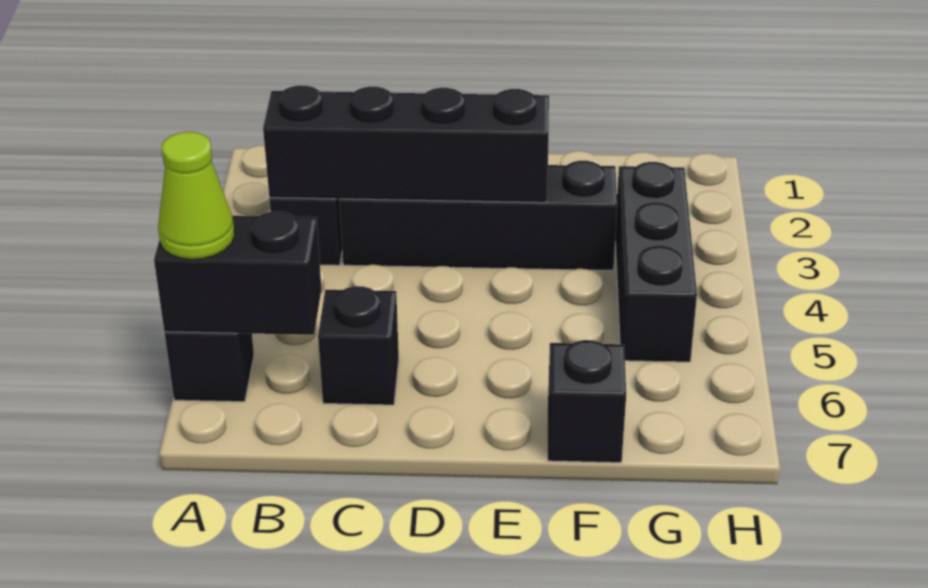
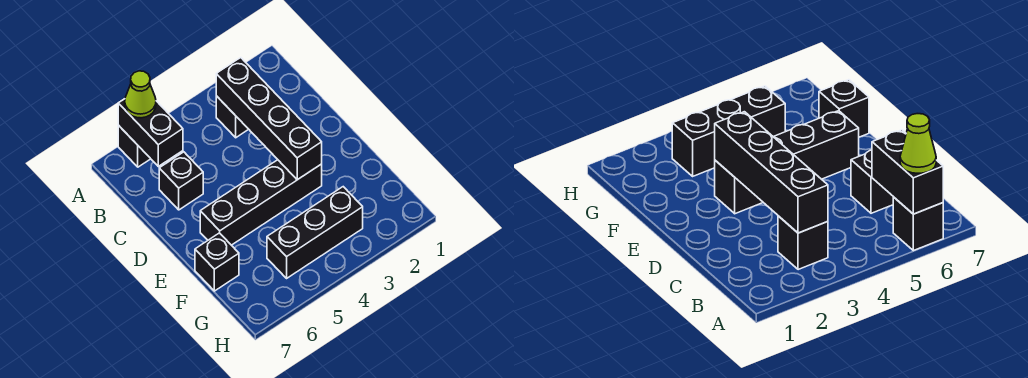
black brick C3:F3 level 1 -> black brick E3:E6 level 1

